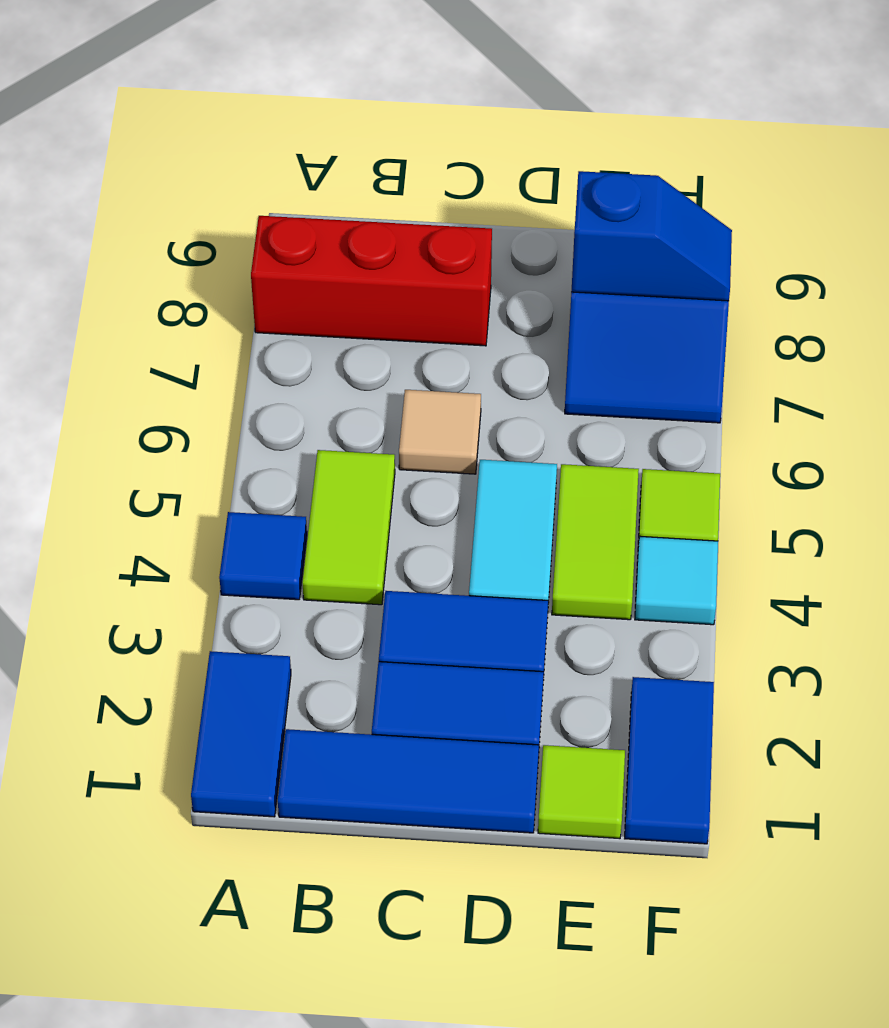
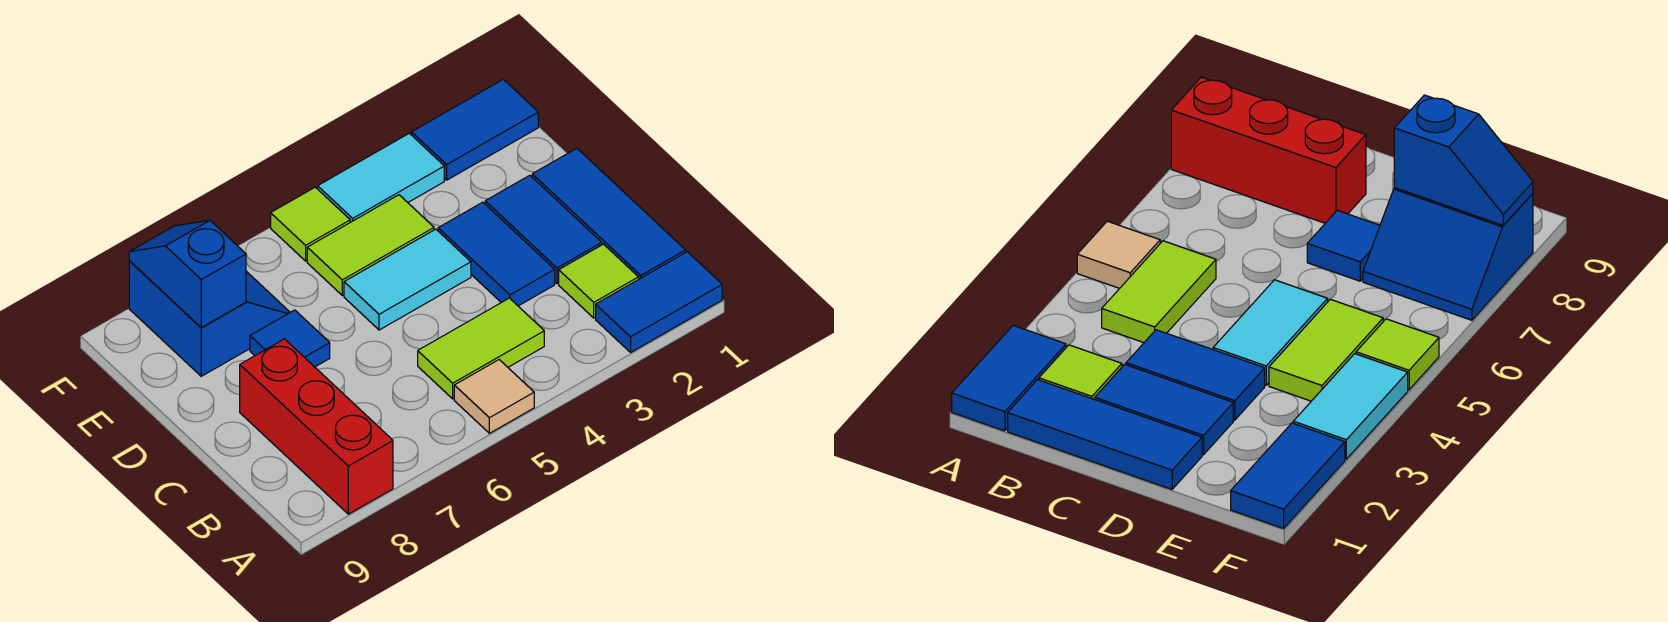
blue tile A4 level 1 -> blue tile D7 level 1
tan tile C6 level 1 -> tan tile A5 level 1
lime tile E1 level 1 -> lime tile B2 level 1
cyan tile F4 level 1 -> cyan tile F3:F4 level 1

